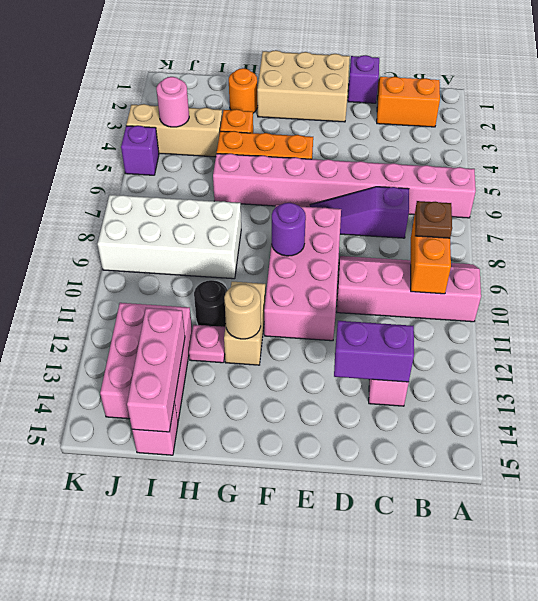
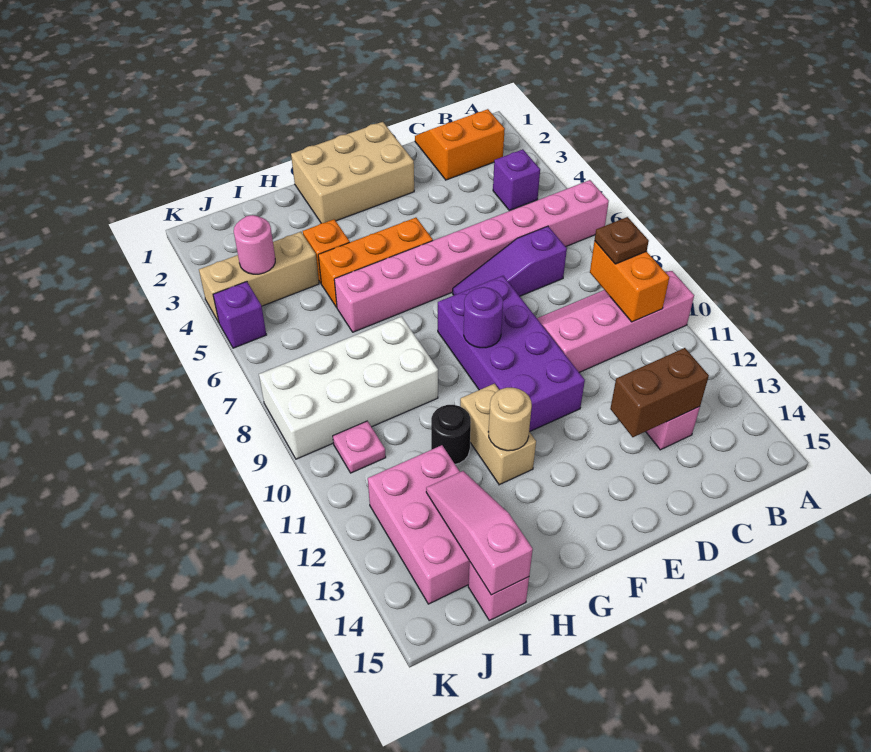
purple brick C13:D13 level 2 -> brown brick C13:D13 level 2
purple brick D1 level 1 -> purple brick B4 level 1
pink brick E8:F11 level 1 -> purple brick E8:F11 level 1
orange round brick H2 level 1 -> none
pink plate H12 level 1 -> pink plate J10 level 1
pink brick I13:I15 level 2 -> pink slope I13:I15 level 2 top 15

